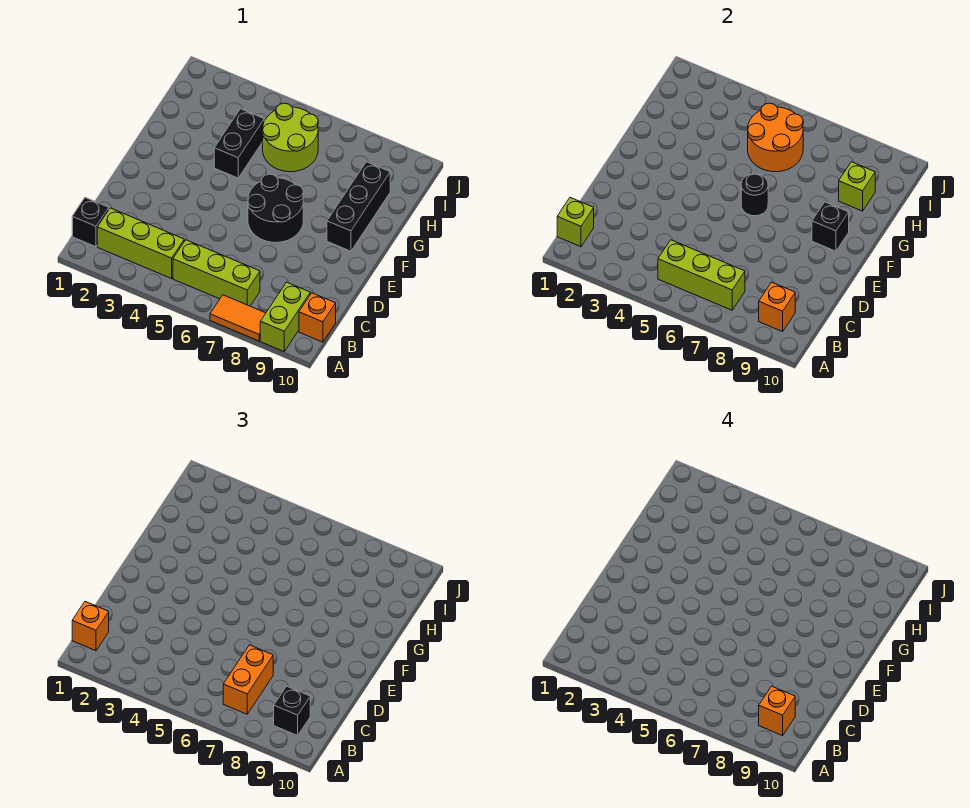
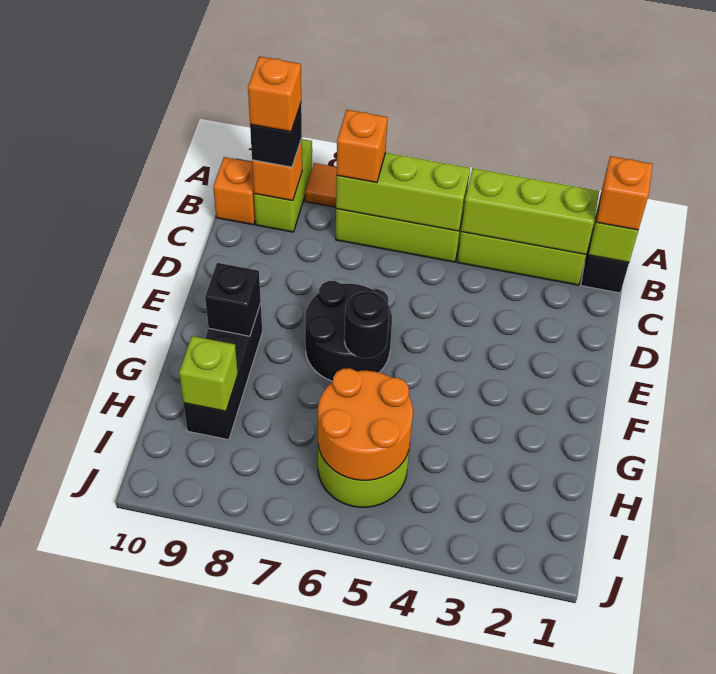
none -> lime brick B2:B4 level 2
orange brick B7:C7 level 3 -> orange brick B7 level 3
black brick G4:H4 level 1 -> none

